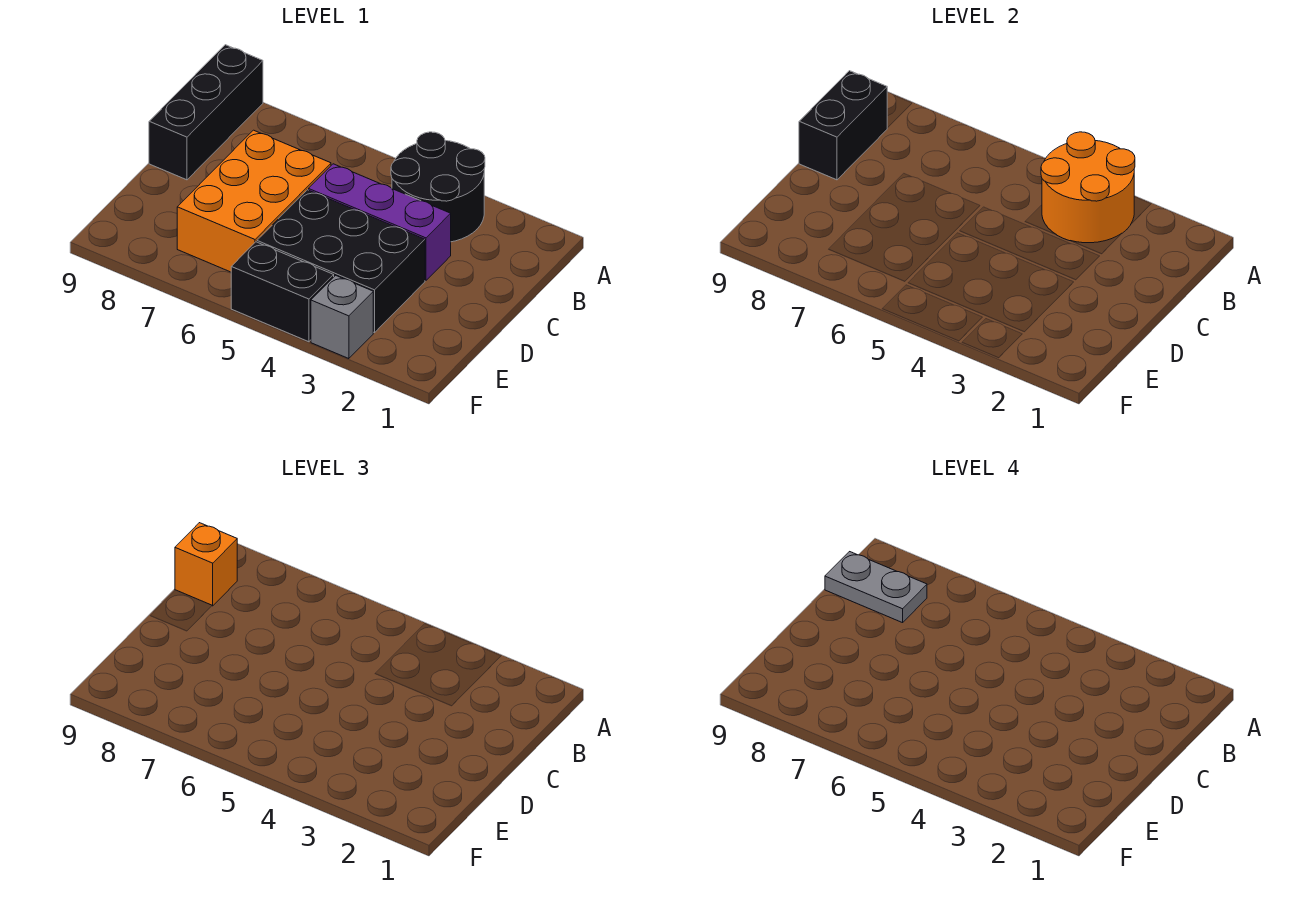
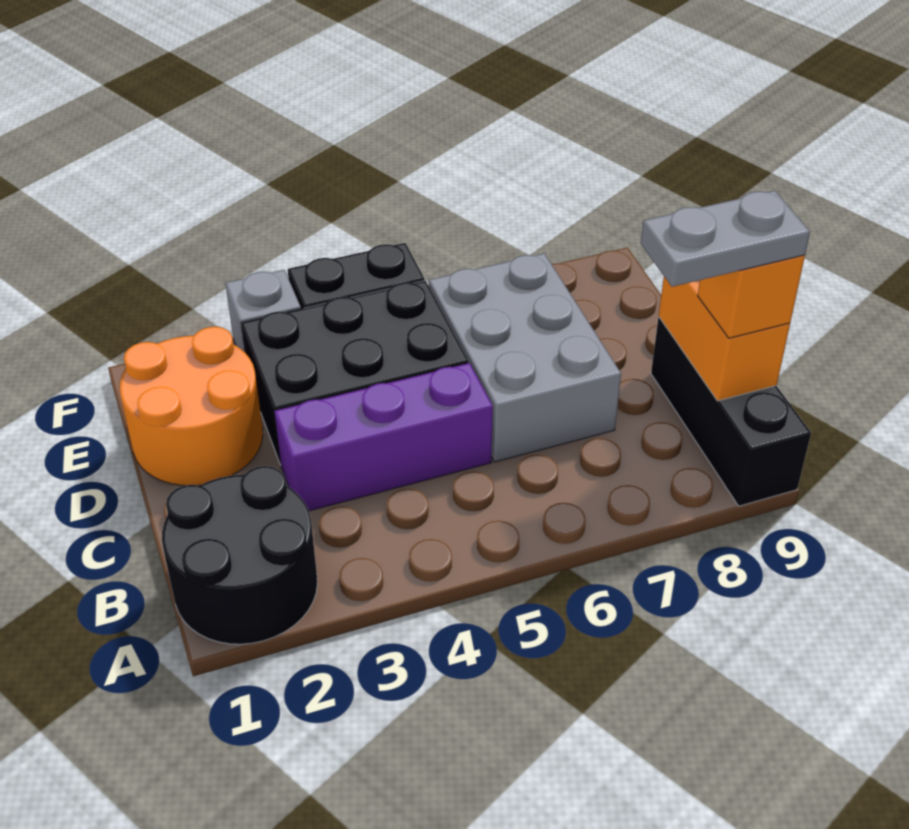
black round brick A3:B4 level 1 -> black round brick A1:B2 level 1
orange round brick A3:B4 level 2 -> orange round brick D1:E2 level 1
black brick B9:C9 level 2 -> orange brick B9:C9 level 2
orange brick C6:E7 level 1 -> grey brick C6:E7 level 1

